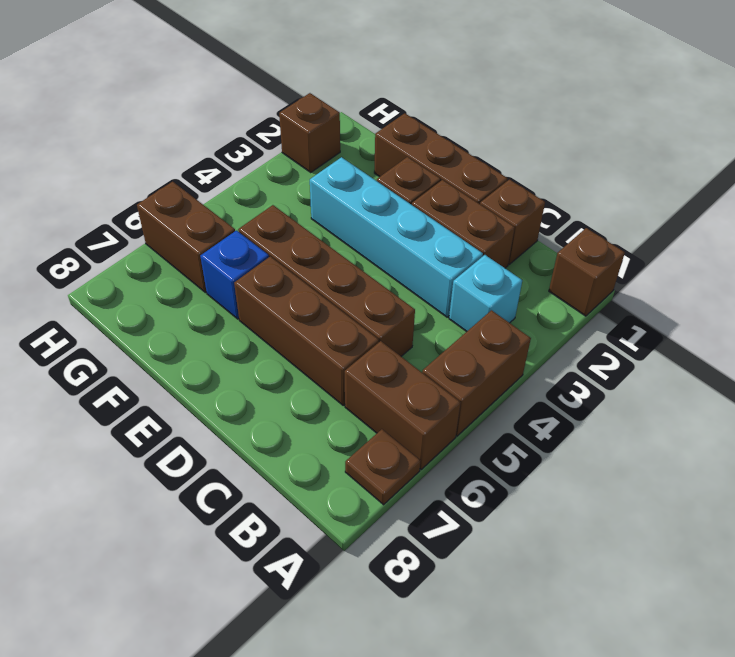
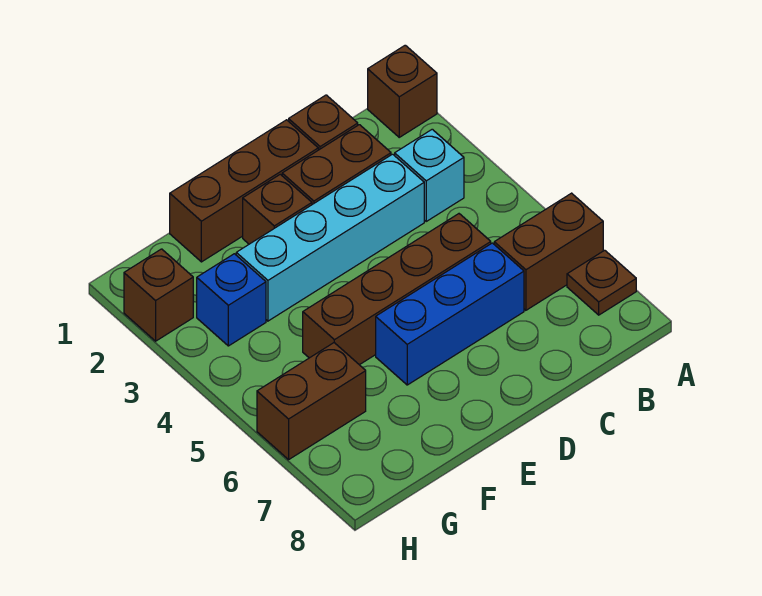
brown brick A4:A5 level 1 -> none
brown brick C6:E6 level 1 -> blue brick C6:E6 level 1
blue brick F6 level 1 -> blue brick G3 level 1

